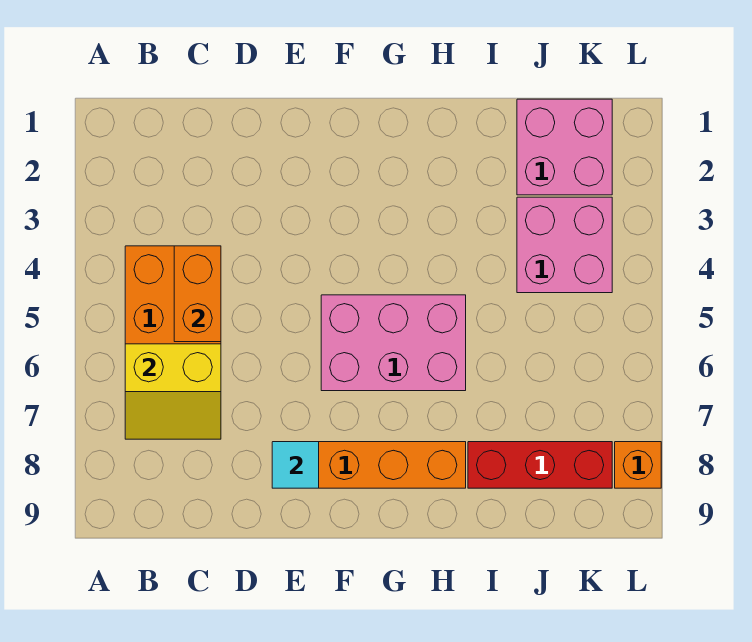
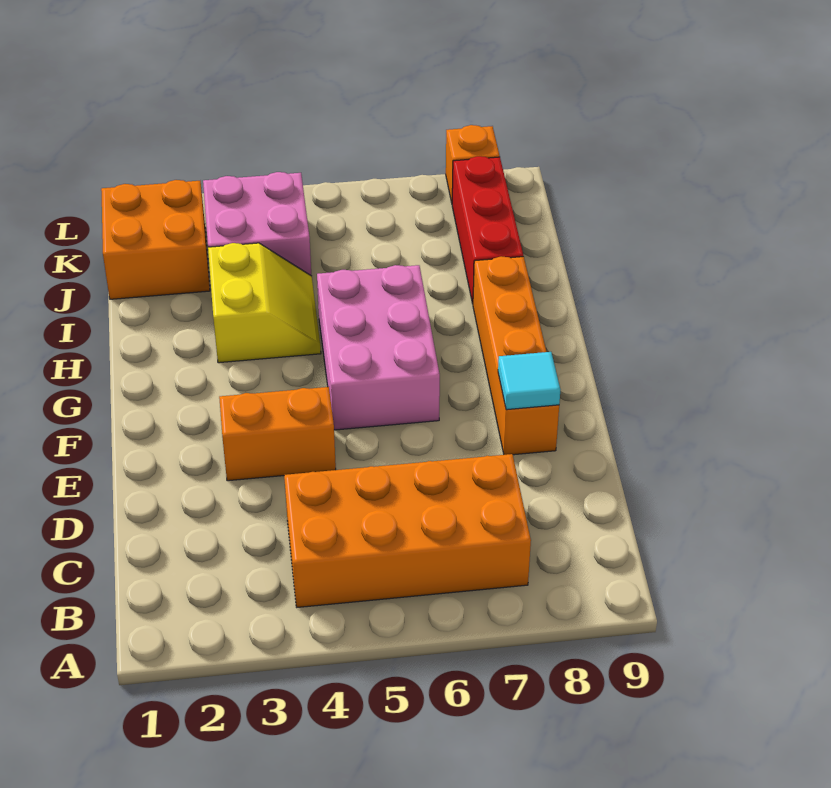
yellow slope B6:C7 level 2 top 6 -> yellow slope H3:I4 level 1 top 3
orange brick C4:C5 level 2 -> orange brick E3:E4 level 1
pink brick J1:K2 level 1 -> orange brick J1:K2 level 1

